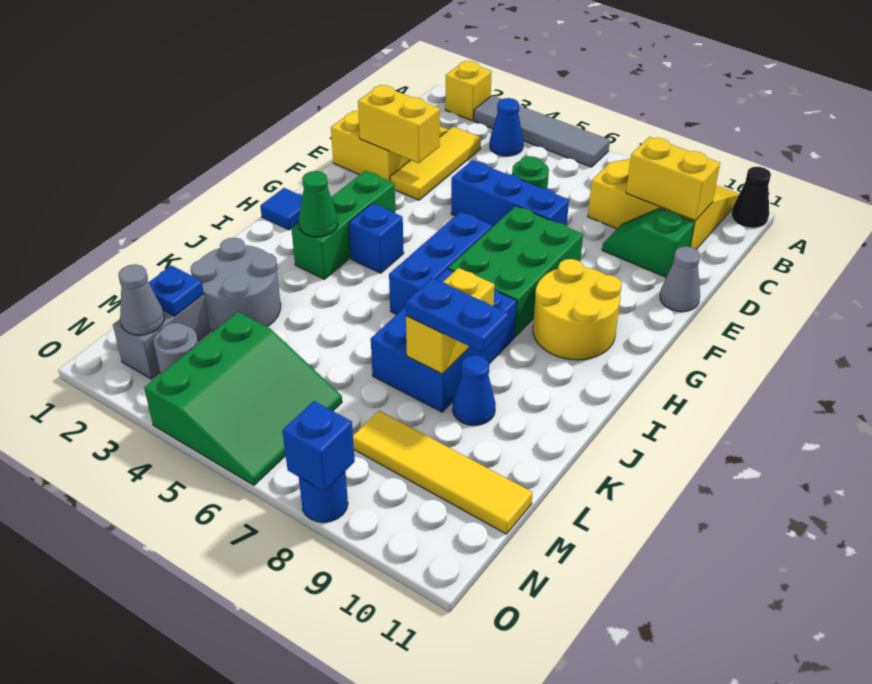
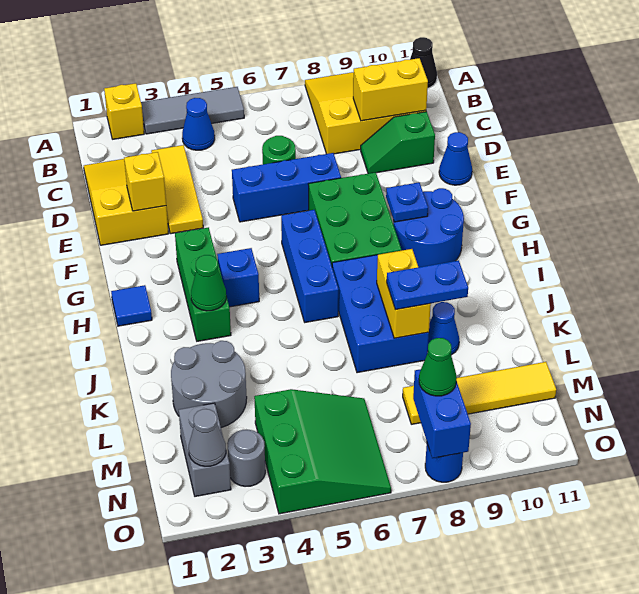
grey tile A3:A6 level 1 -> grey tile A3:A5 level 1
yellow brick E2:E3 level 2 -> yellow brick E2 level 2
grey cone E11 level 1 -> blue cone E11 level 1
yellow round brick G9:H10 level 1 -> blue round brick G9:H10 level 1
blue plate M2 level 2 -> blue plate G9 level 2
none -> green cone N8 level 3
blue brick O8 level 2 -> blue brick N8:O8 level 2

